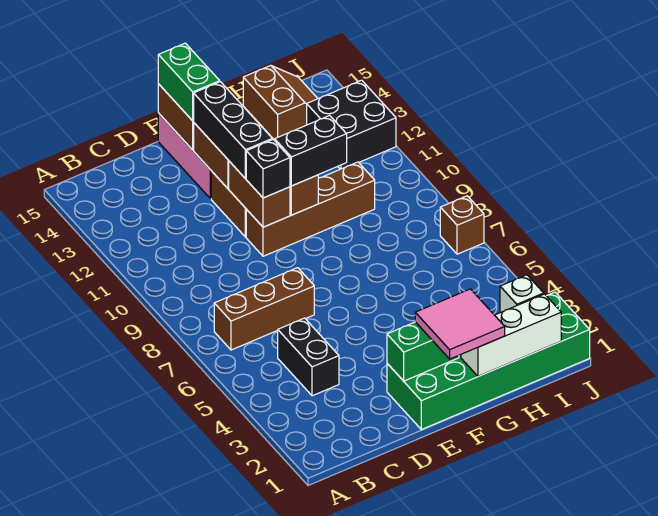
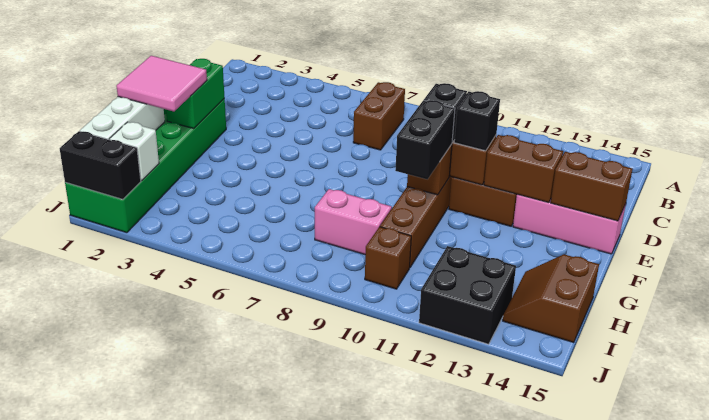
brown brick B7:D7 level 1 -> brown brick B7:C7 level 1
black brick C4:C5 level 1 -> black brick J1:J2 level 2
black brick E11:E13 level 3 -> black brick E11 level 3
green brick E14:E15 level 3 -> none
none -> pink brick H8:H9 level 1
brown slope H14:I15 level 1 top H -> brown slope H14:I15 level 1 top 15
brown brick J7 level 1 -> brown brick I10 level 1

